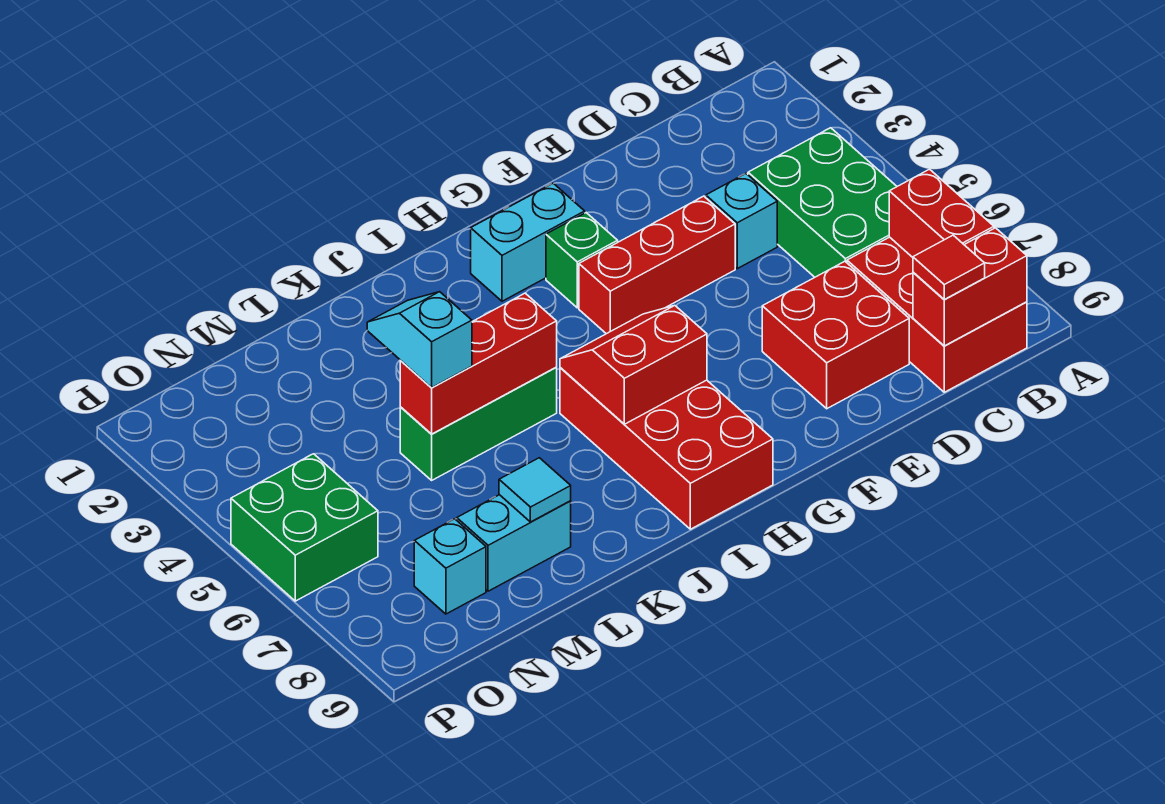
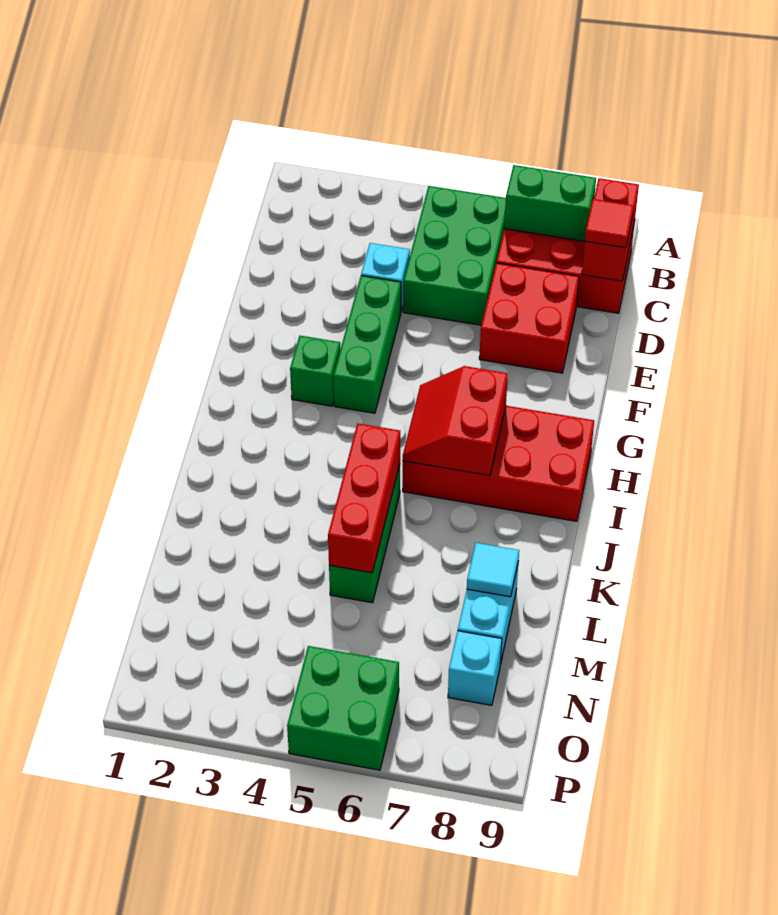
green brick B4:C6 level 1 -> green brick B5:D6 level 1
red brick B7:B8 level 2 -> green brick B7:B8 level 2
red brick E4:G4 level 1 -> green brick E4:G4 level 1
cyan brick G2:H2 level 1 -> none
cyan slope L4:L5 level 3 top 5 -> none

